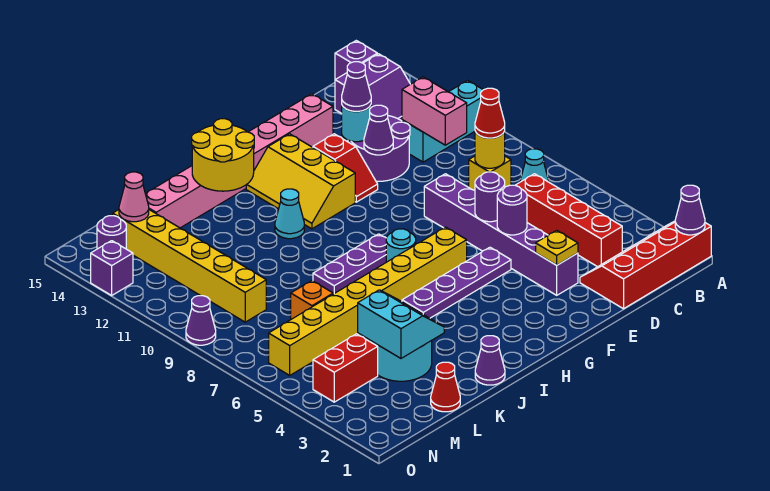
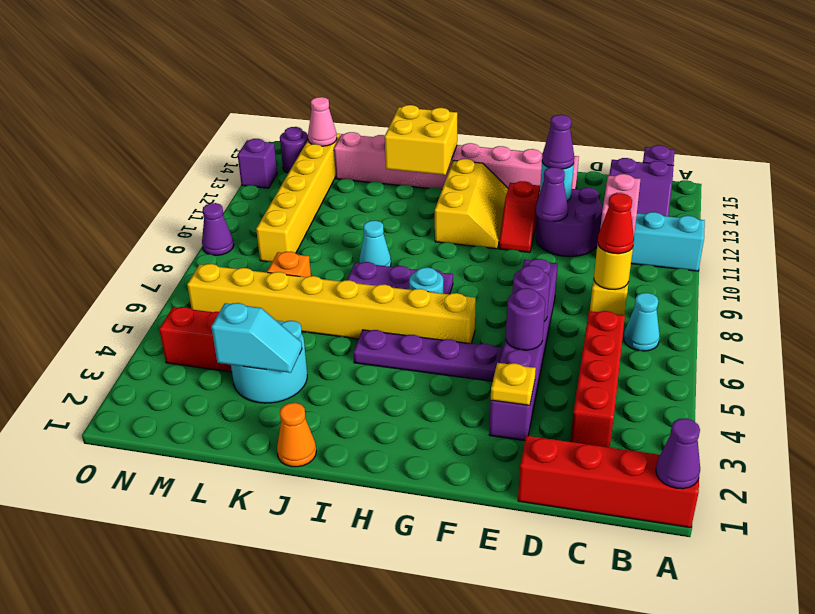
yellow slope G11:H13 level 1 top G -> yellow slope G11:H13 level 1 top H
cyan cone I11 level 1 -> cyan cone J9 level 1
yellow round brick I13:J14 level 2 -> yellow brick I13:J14 level 2
purple cone J1 level 1 -> orange cone J1 level 1
cyan slope K3:L4 level 2 top L -> cyan slope K3:L3 level 2 top L
red cone L1 level 1 -> none

